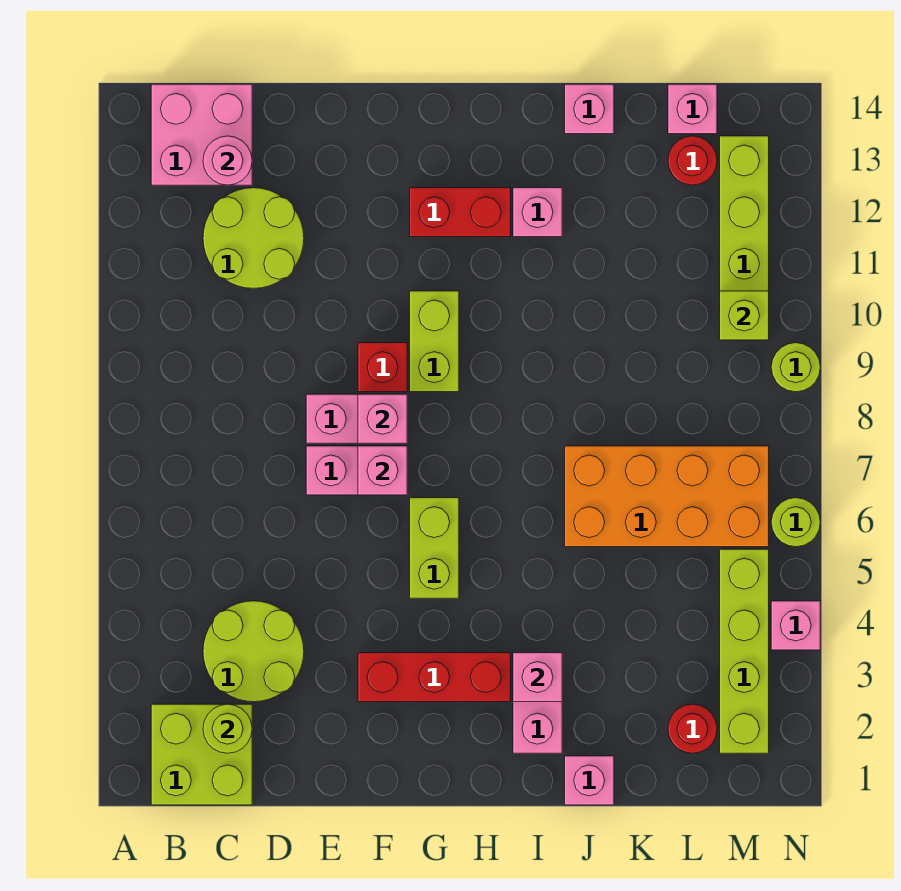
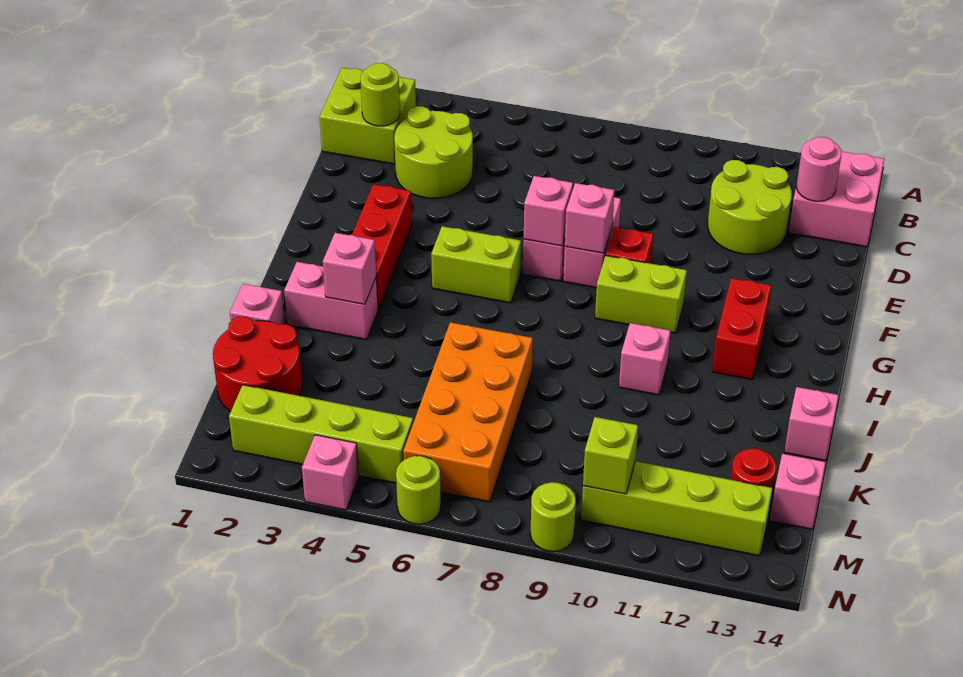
pink brick I12 level 1 -> pink brick I10 level 1
red round brick L2 level 1 -> red round brick K1:L2 level 1

